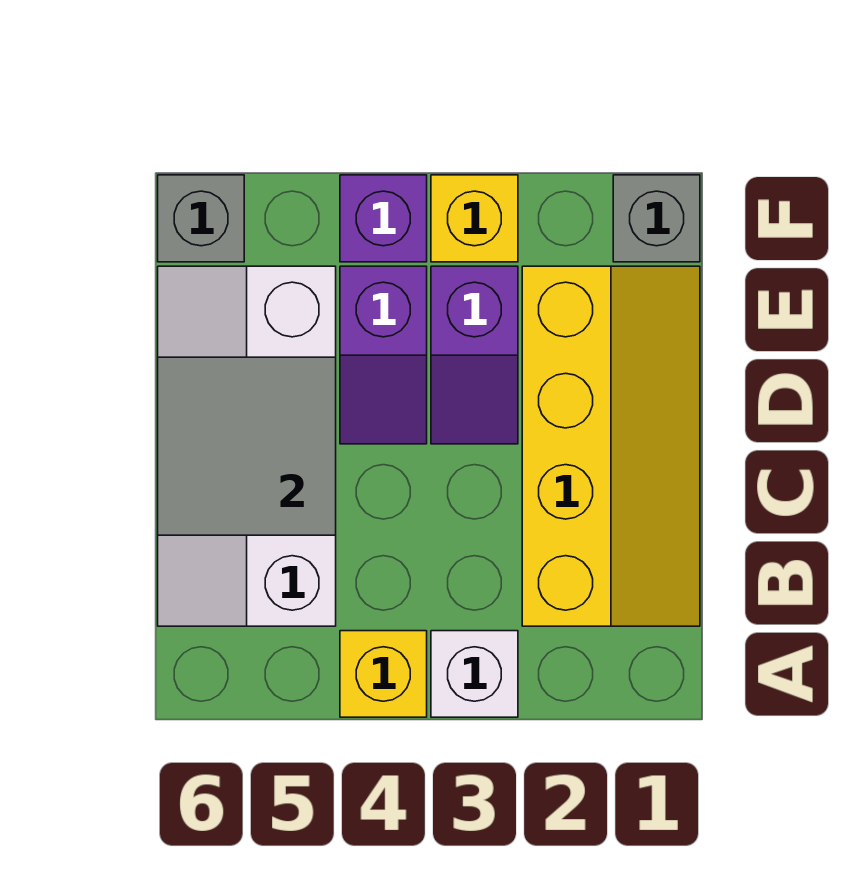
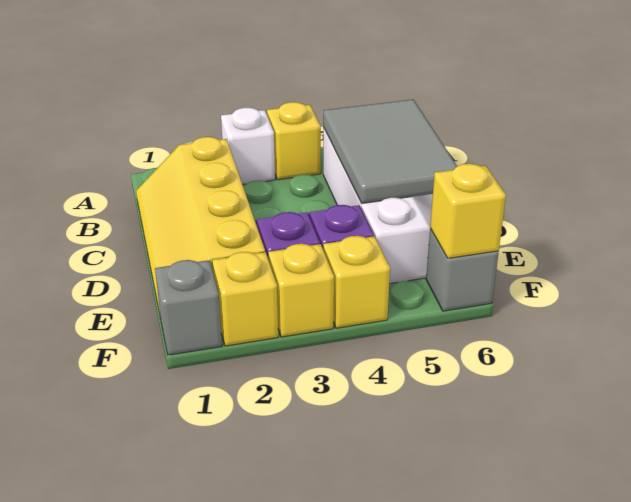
grey tile C5:D6 level 2 -> grey tile B5:D6 level 2
none -> yellow brick F2 level 1
purple brick F4 level 1 -> yellow brick F4 level 1
none -> yellow brick F6 level 2

